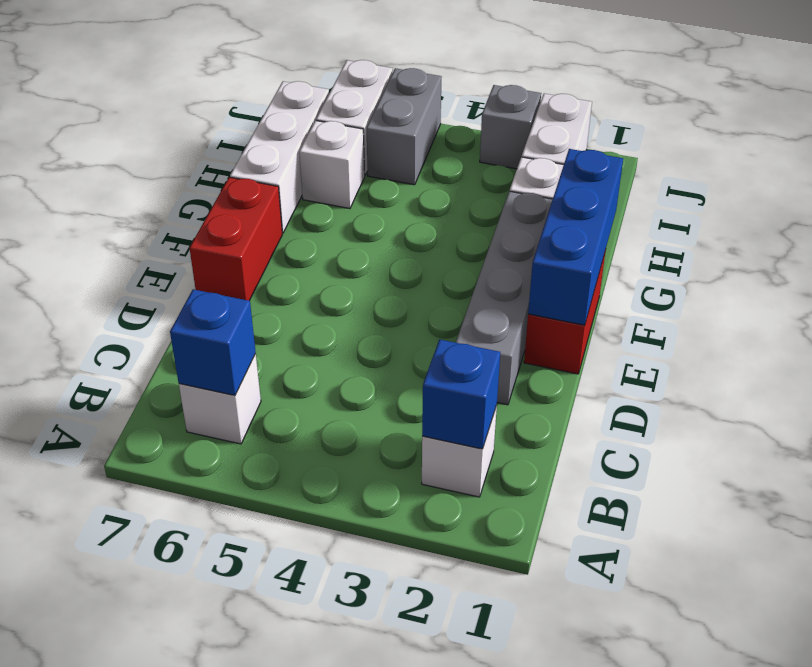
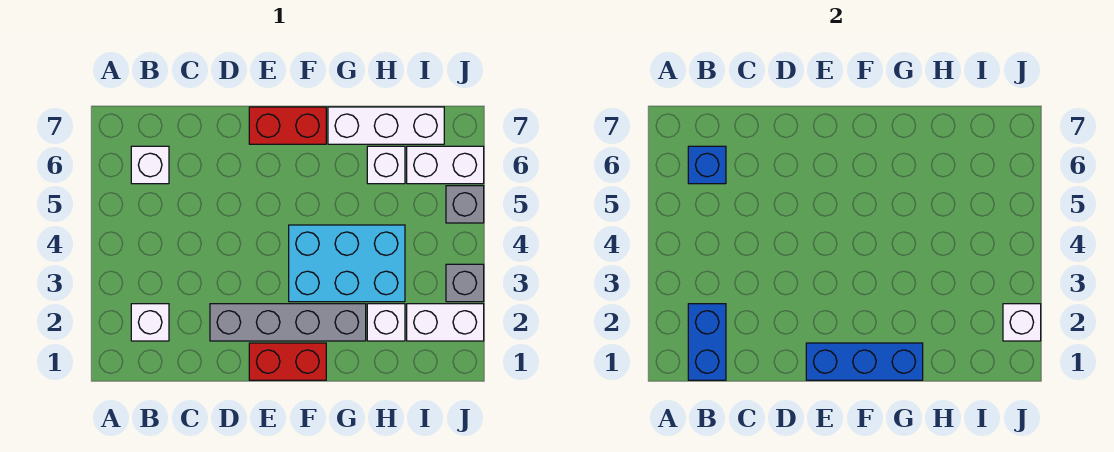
blue brick B2 level 2 -> blue brick B1:B2 level 2
none -> cyan brick F3:H4 level 1
grey brick I5:J5 level 1 -> grey brick J5 level 1
none -> white brick J2 level 2

